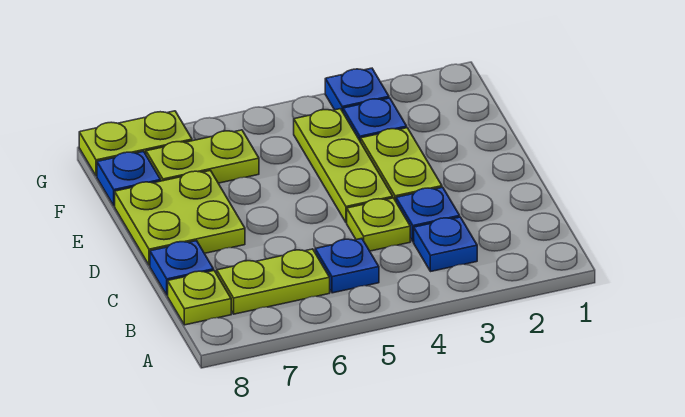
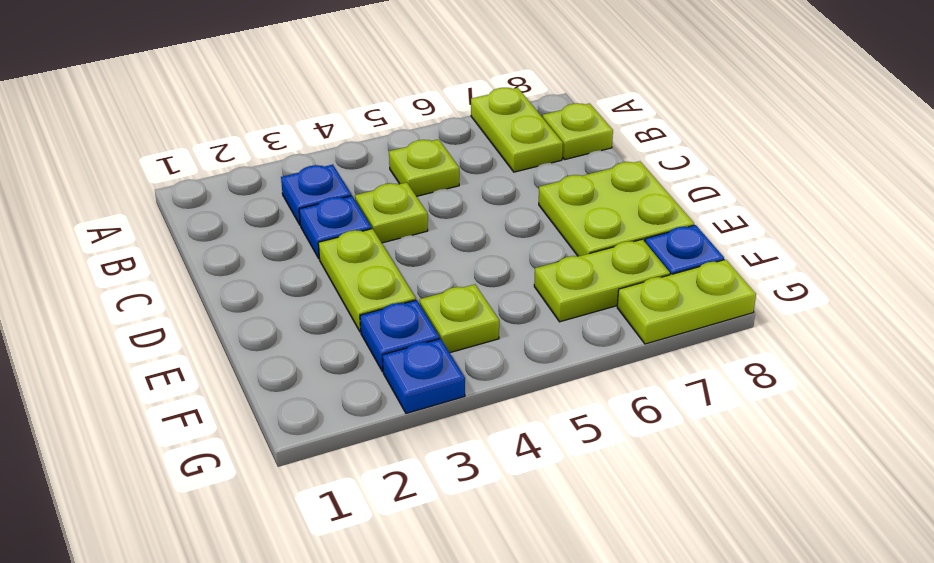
blue plate B5 level 1 -> lime plate B5 level 1
lime plate B6:B7 level 1 -> lime plate A7:B7 level 1
blue plate C8 level 1 -> none
lime plate D4:F4 level 1 -> lime plate F4 level 1

